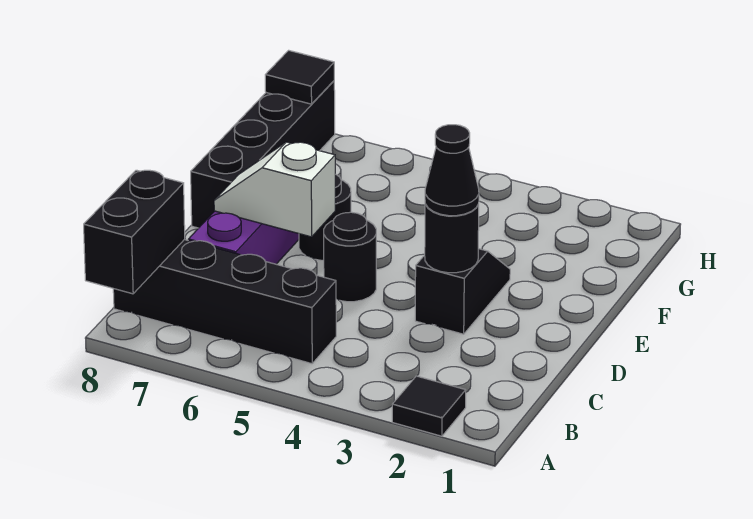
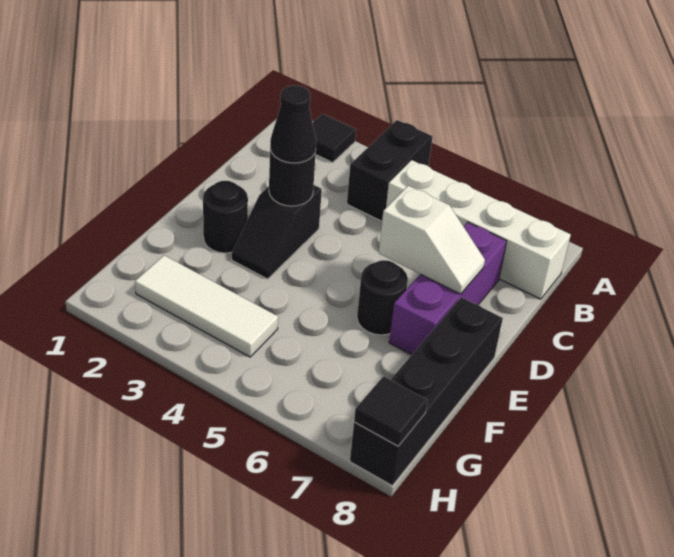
black brick A8:B8 level 2 -> black brick A4:B4 level 1
black brick B5:B8 level 1 -> white brick B5:B8 level 1
black round brick D5 level 1 -> black round brick E2 level 1
none -> white tile G2:G4 level 1

